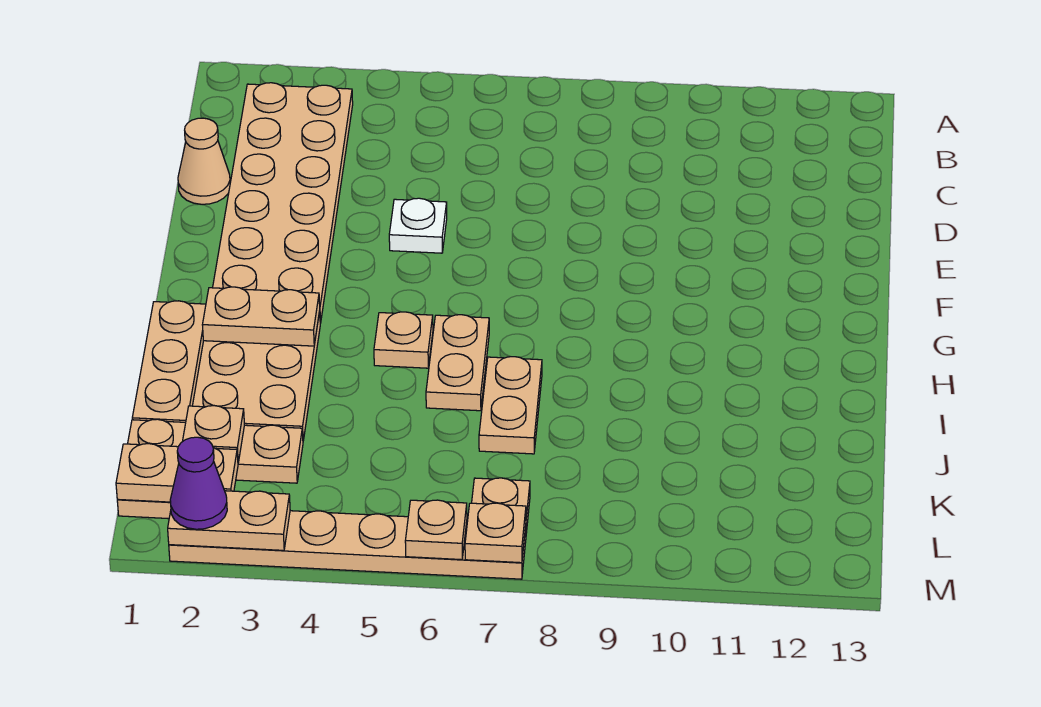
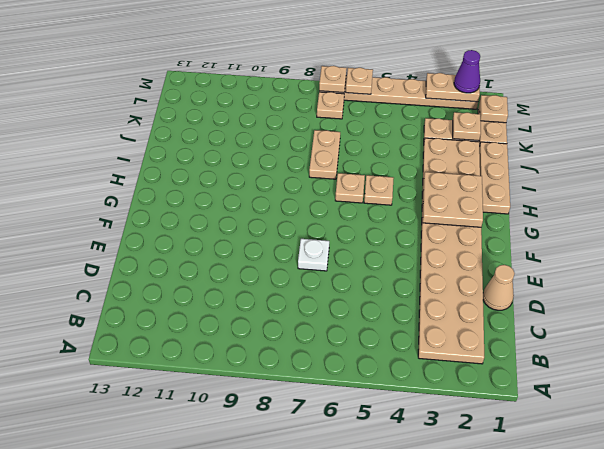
white plate E5 level 1 -> white plate E7 level 1
tan plate H2:H3 level 2 -> tan plate G2:H3 level 2
tan plate H6:I6 level 1 -> tan plate H6 level 1
tan plate L1:L2 level 2 -> tan plate L1 level 2

